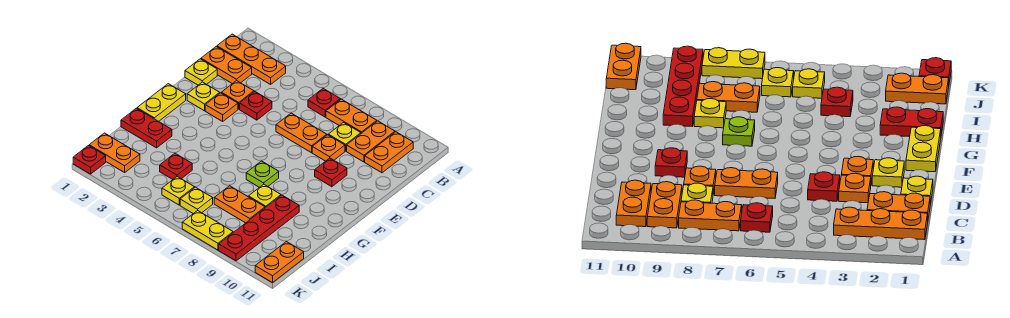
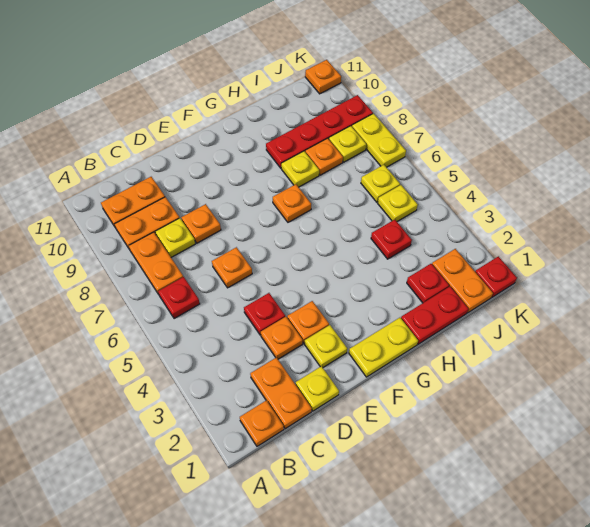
orange plate B1:B3 level 1 -> orange plate B1 level 1
orange plate D6:D7 level 1 -> orange plate D6 level 1
red plate E9 level 1 -> red plate I2 level 1
lime plate G7 level 1 -> orange plate G7 level 1
red plate H1:H2 level 1 -> red plate H1:I1 level 1
orange plate I7:I8 level 1 -> orange plate I8 level 1
none -> yellow plate J8 level 1
orange plate J11:K11 level 1 -> orange plate K11 level 1

